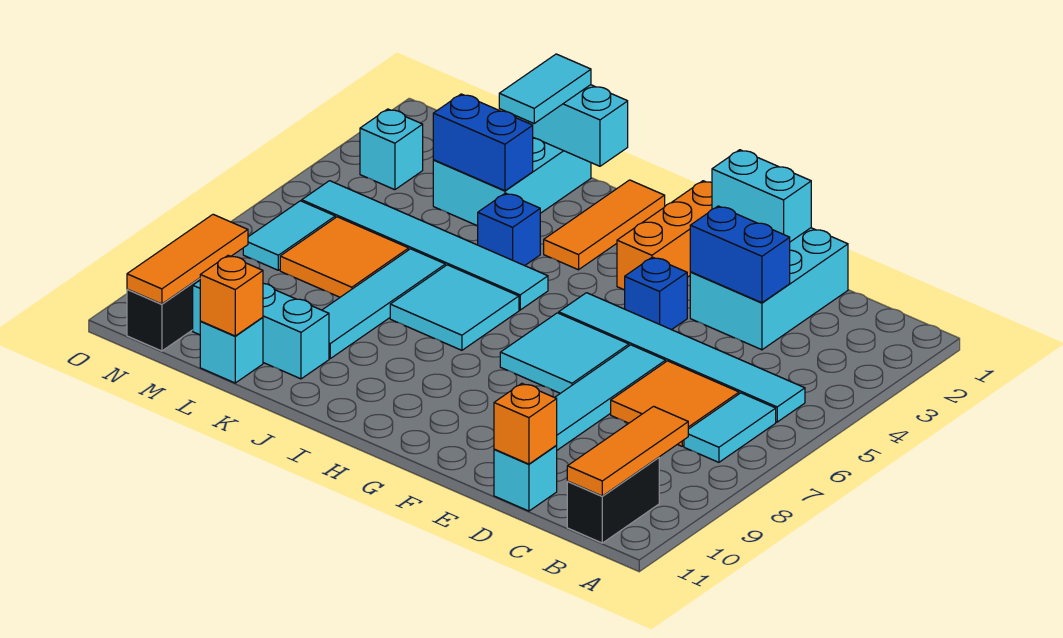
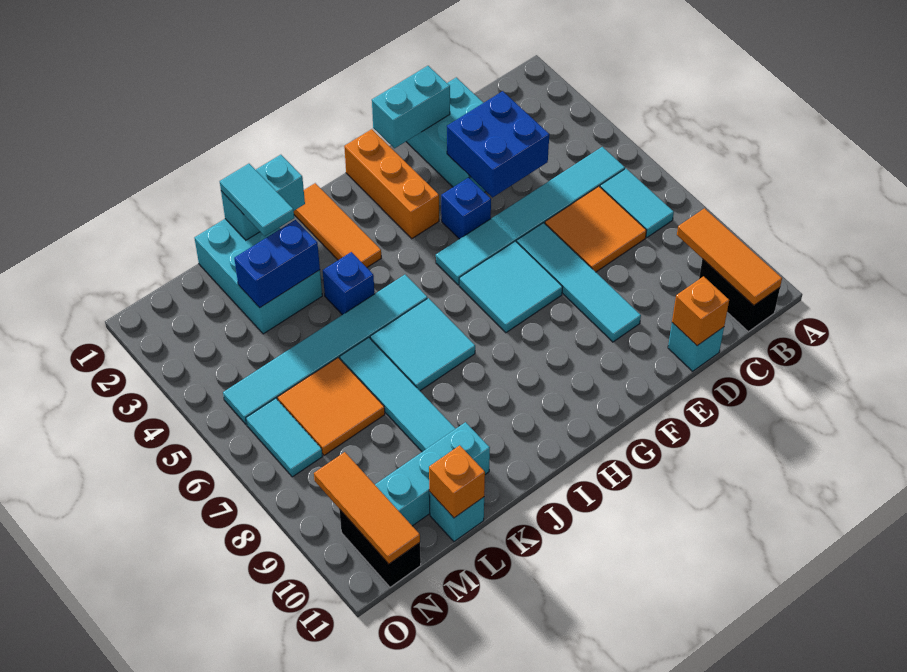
blue brick D3:E3 level 2 -> blue brick D3:E4 level 2
cyan brick N3 level 1 -> none

